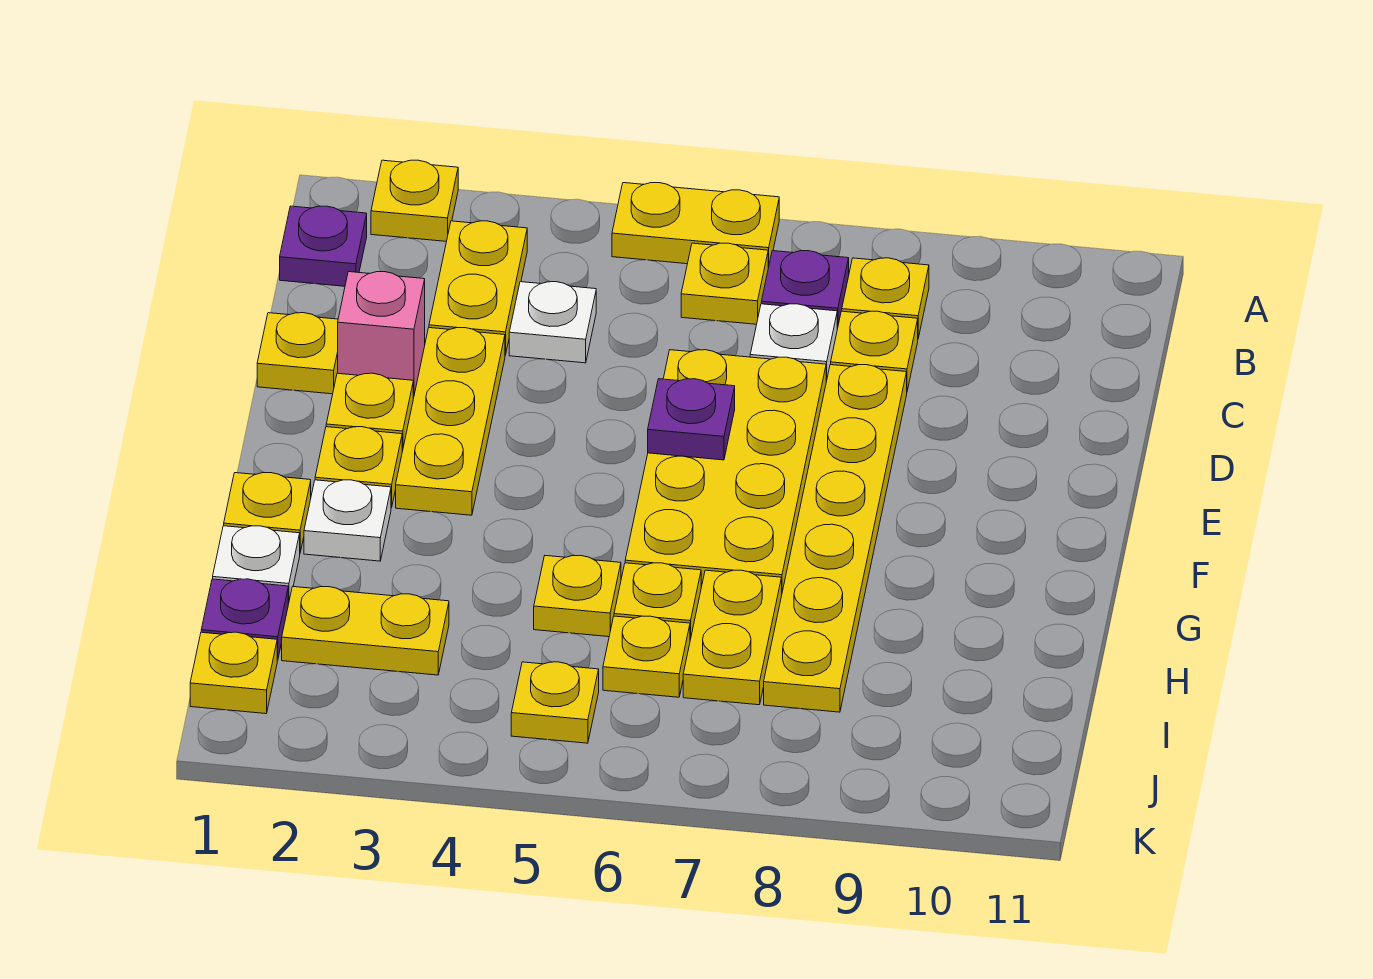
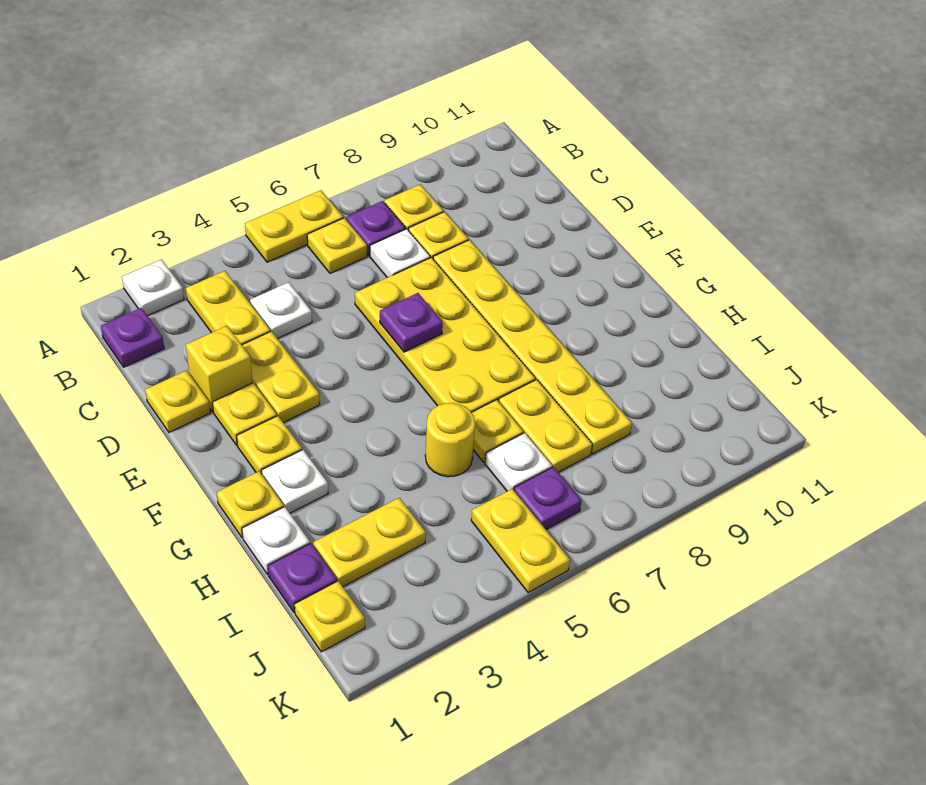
yellow plate A2 level 1 -> white plate A2 level 1
pink brick D2 level 1 -> yellow brick D2 level 1
yellow plate D3:F3 level 1 -> yellow plate D3:E3 level 1
yellow plate H5 level 1 -> yellow round brick H5 level 1
yellow plate I6 level 1 -> white plate I6 level 1
yellow plate J5 level 1 -> yellow plate J5:K5 level 1
none -> purple plate J6 level 1

